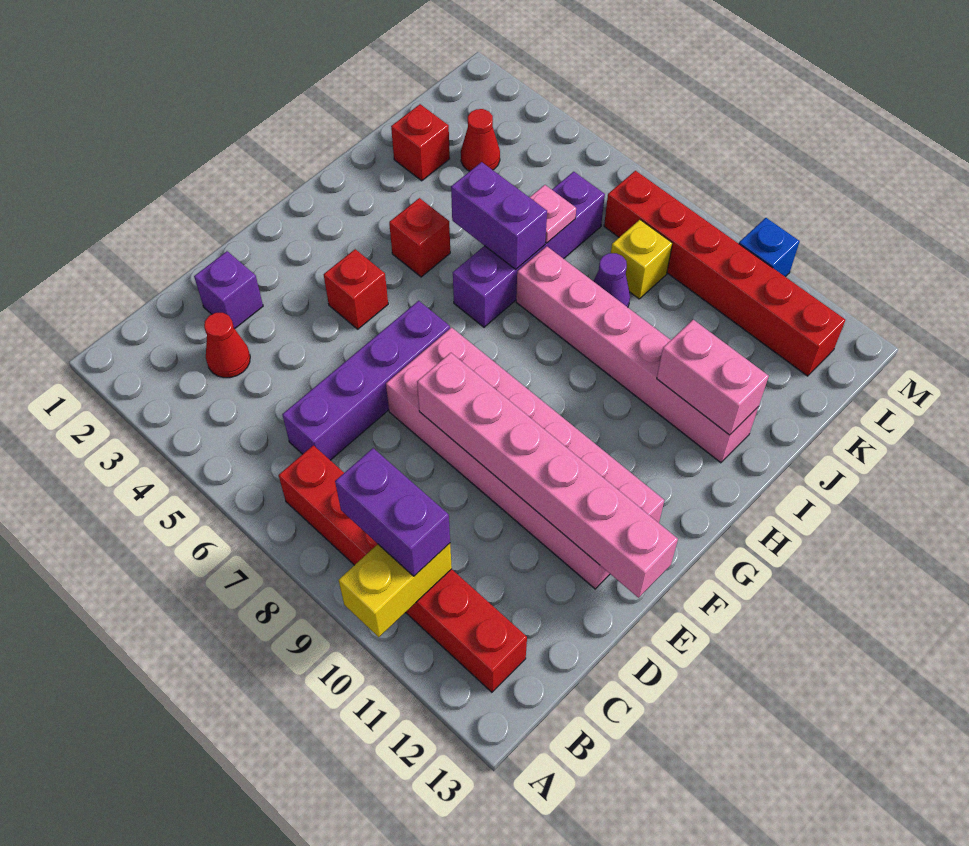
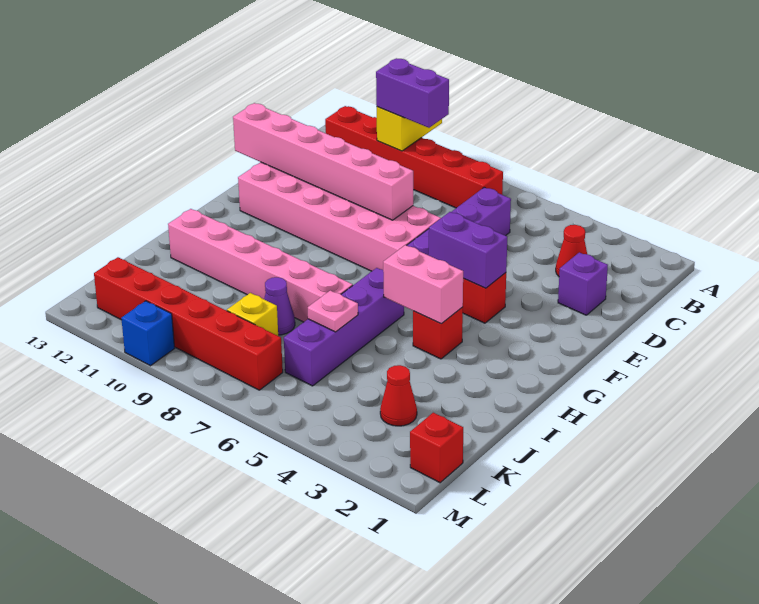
purple brick I5:I6 level 2 -> purple brick F4:F5 level 2
pink brick I11:I12 level 2 -> pink brick H4:H5 level 2
red brick J2 level 1 -> red brick L1 level 1

